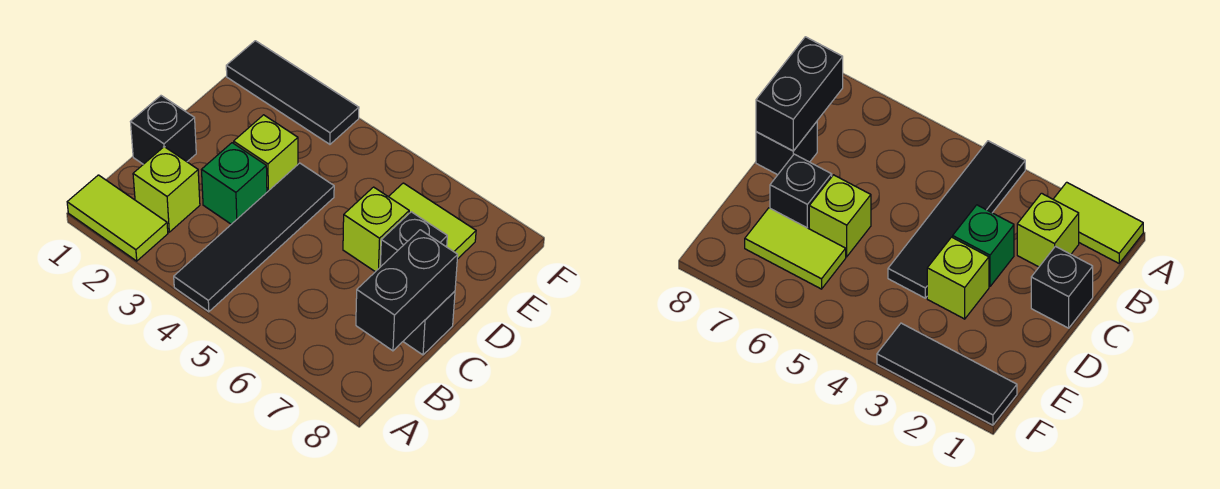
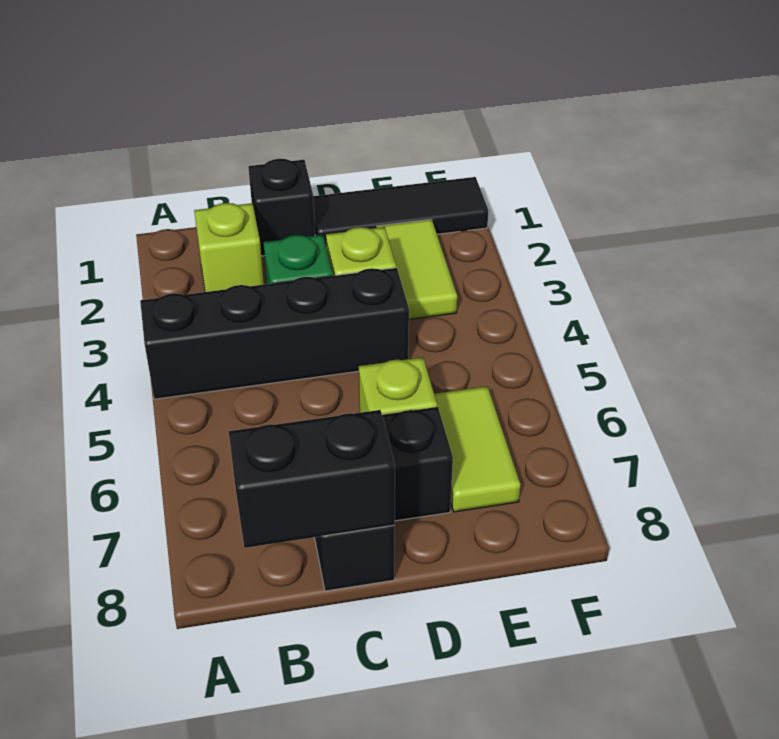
lime tile A1:A2 level 1 -> lime tile E2:E3 level 1
black tile A4:D4 level 1 -> black brick A4:D4 level 1
black tile F1:F3 level 1 -> black tile D1:F1 level 1

